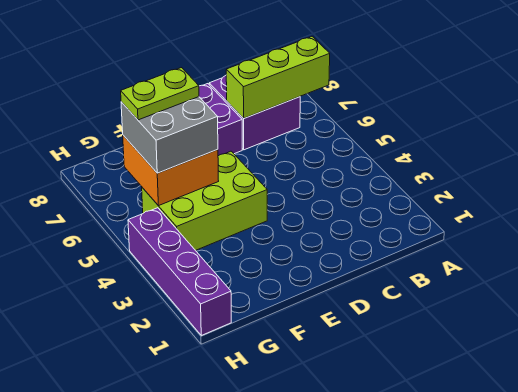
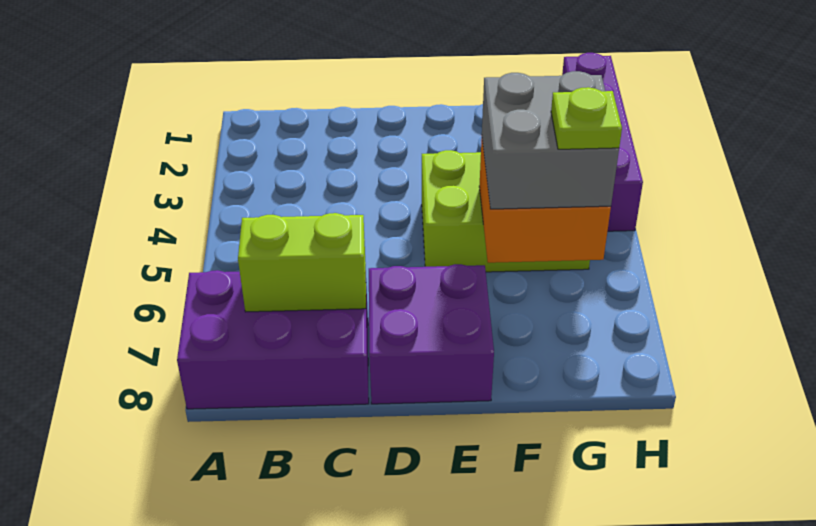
lime brick A7:C7 level 2 -> lime brick B7:C7 level 2
purple brick B7:C8 level 1 -> purple brick A7:C8 level 1
lime plate F6:G6 level 4 -> lime plate G6 level 4

